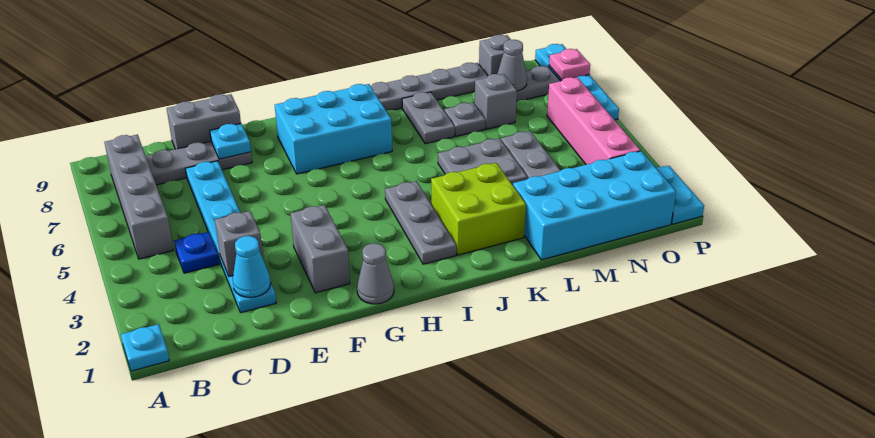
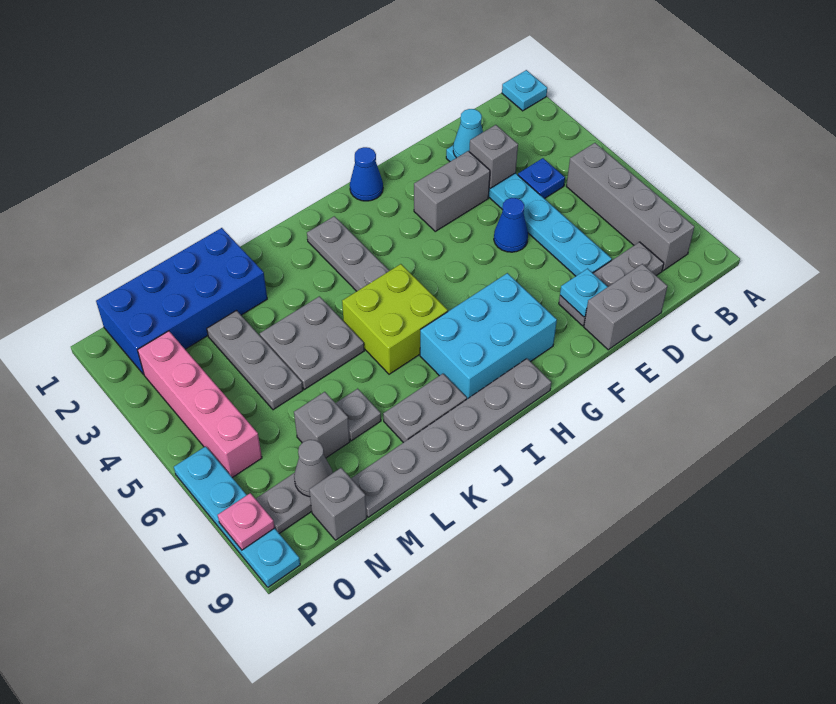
none -> blue cone E5 level 1
grey brick F2:F3 level 1 -> grey brick E3:F3 level 1
grey cone G1 level 1 -> blue cone G1 level 1
lime brick J2:K3 level 1 -> lime brick I5:J6 level 1
grey plate K7:K8 level 1 -> grey plate J8:K8 level 1
cyan brick L1:O2 level 1 -> blue brick L1:O2 level 1
cyan plate P1:P2 level 1 -> none

